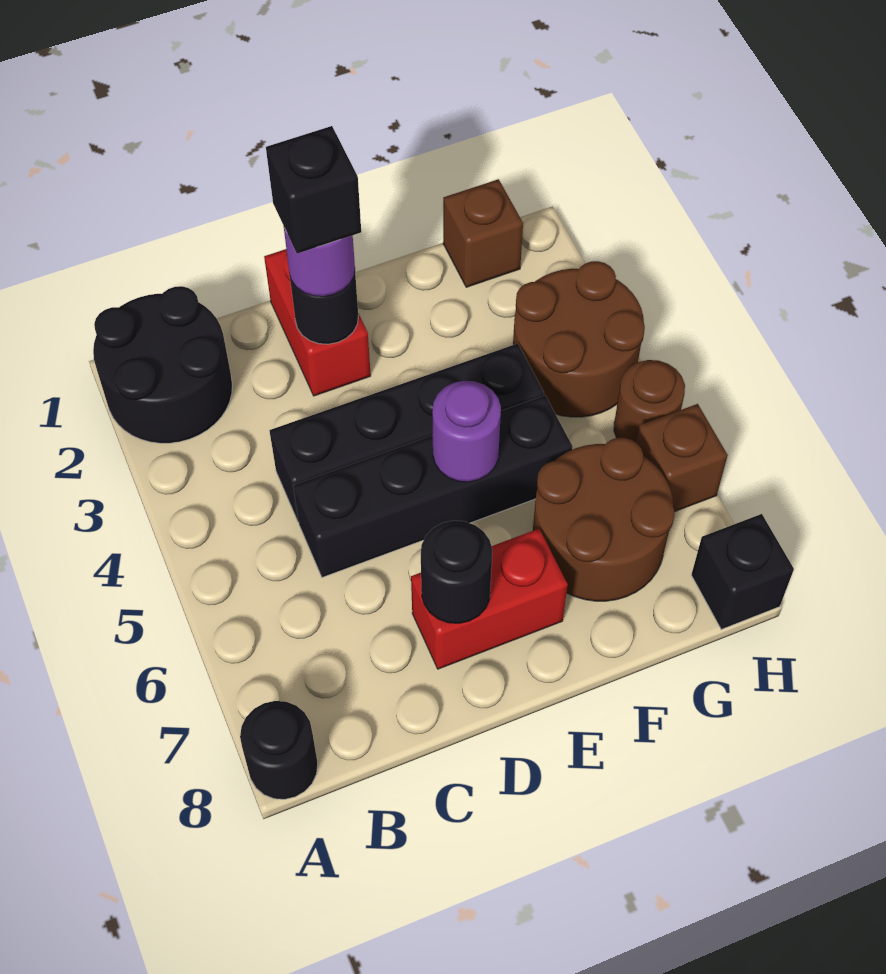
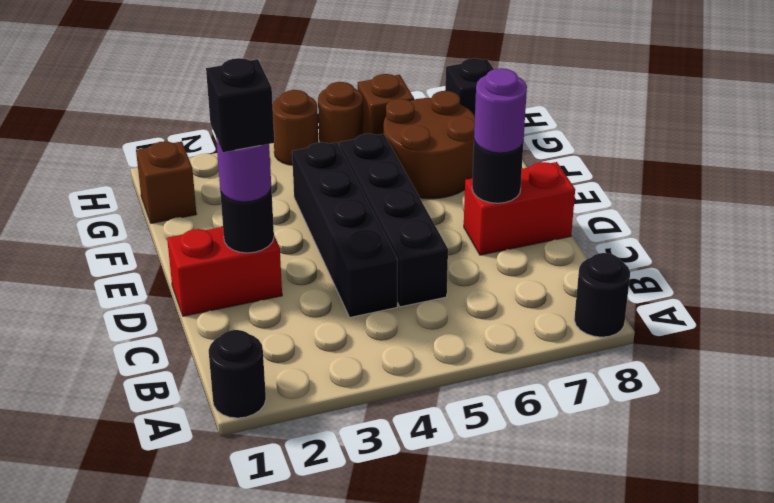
black round brick A1:B2 level 1 -> black round brick A1 level 1
red brick D7:E7 level 1 -> red brick D7:D8 level 1
purple round brick E5 level 2 -> purple round brick D7 level 3
brown round brick G3:H4 level 1 -> brown round brick H4 level 1

